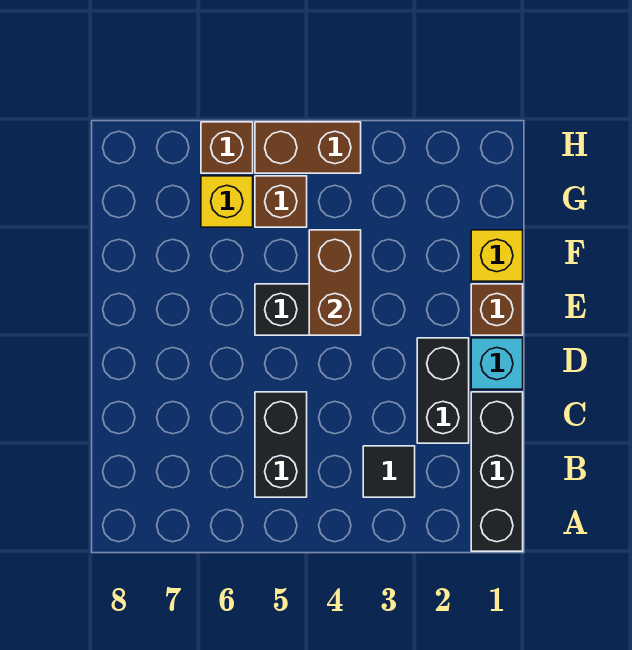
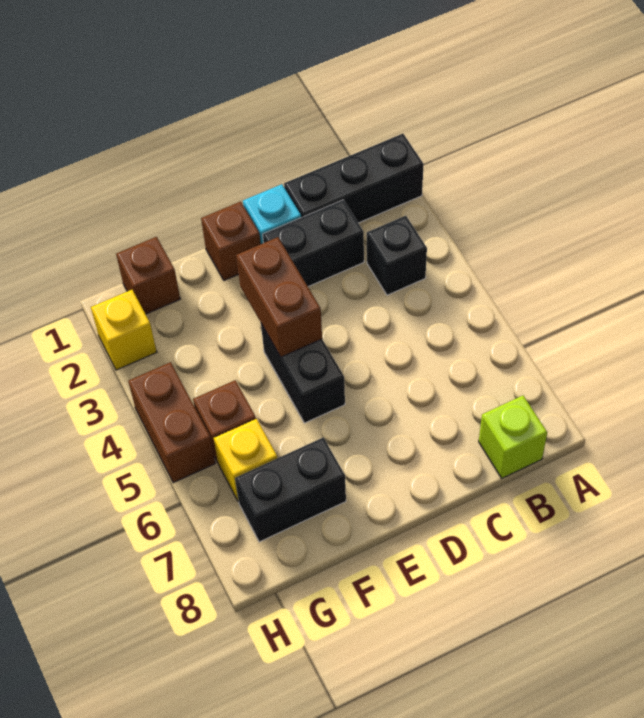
black tile B3 level 1 -> black brick B3 level 1
black brick B5:C5 level 1 -> black brick F7:G7 level 1
none -> lime brick B8 level 1
brown brick E4:F4 level 2 -> brown brick E3:E4 level 2
yellow brick F1 level 1 -> yellow brick H2 level 1
brown brick H6 level 1 -> brown brick G1 level 1

